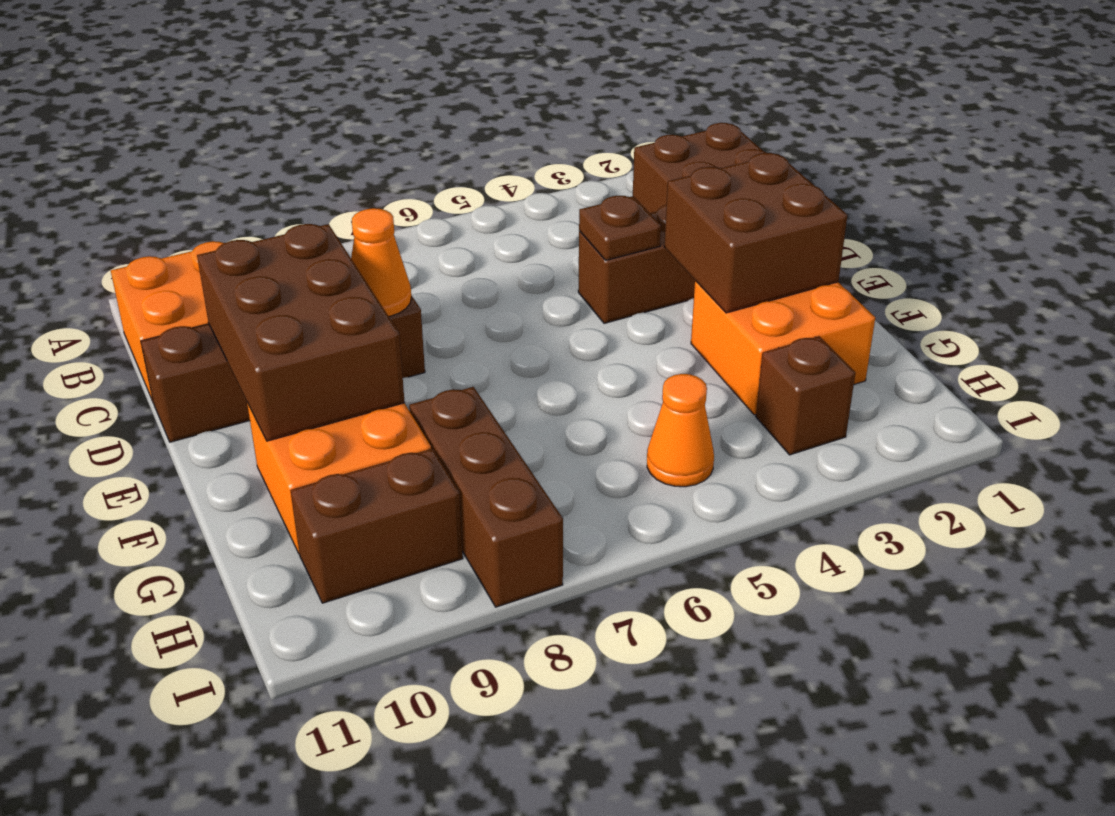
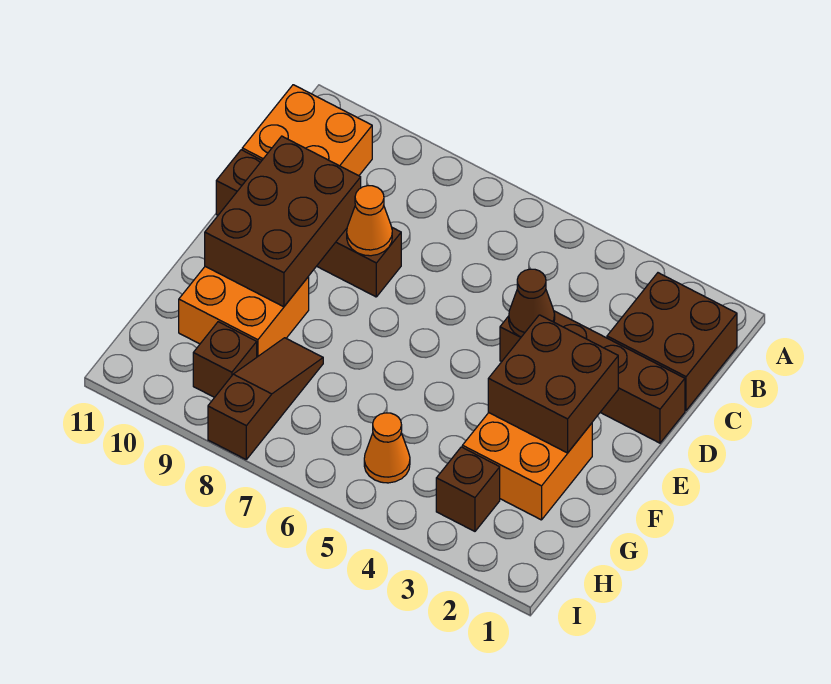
brown plate D4 level 2 -> brown cone D4 level 2
brown brick G8:I8 level 1 -> brown slope G8:I8 level 1 top I
brown brick H9:H10 level 1 -> brown brick H9 level 1

